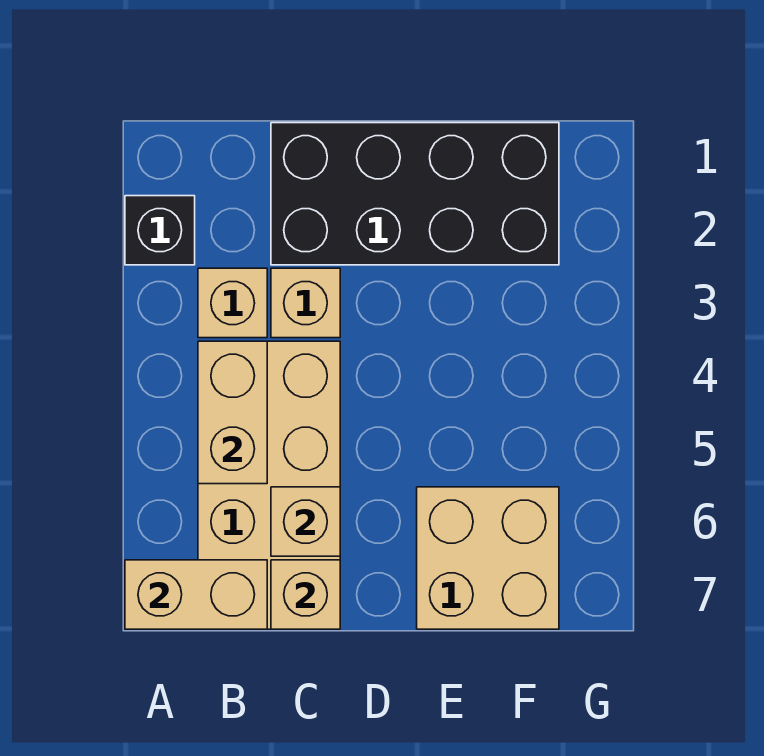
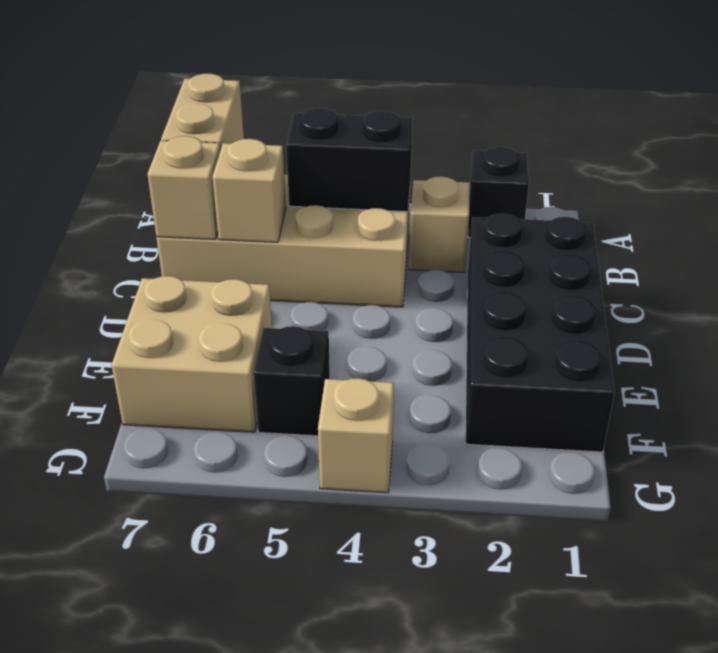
tan brick B4:B5 level 2 -> black brick B4:B5 level 2
tan brick C3 level 1 -> tan brick G4 level 1
none -> black brick F5 level 1

